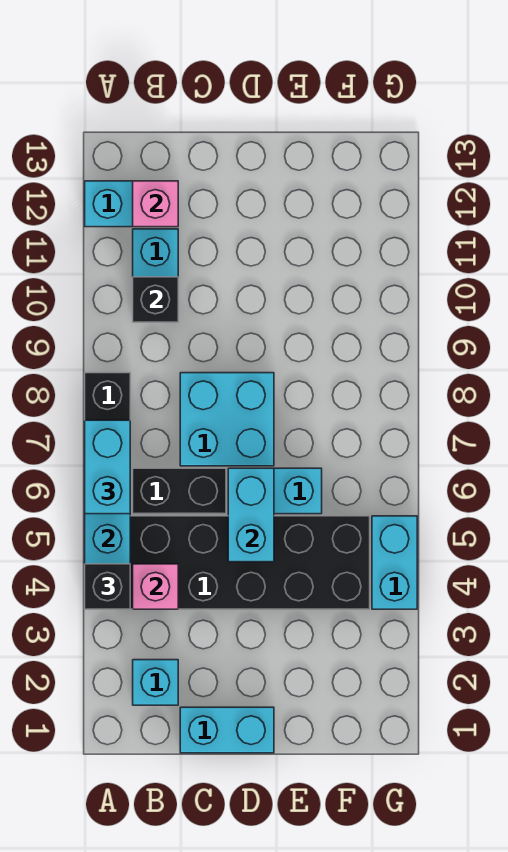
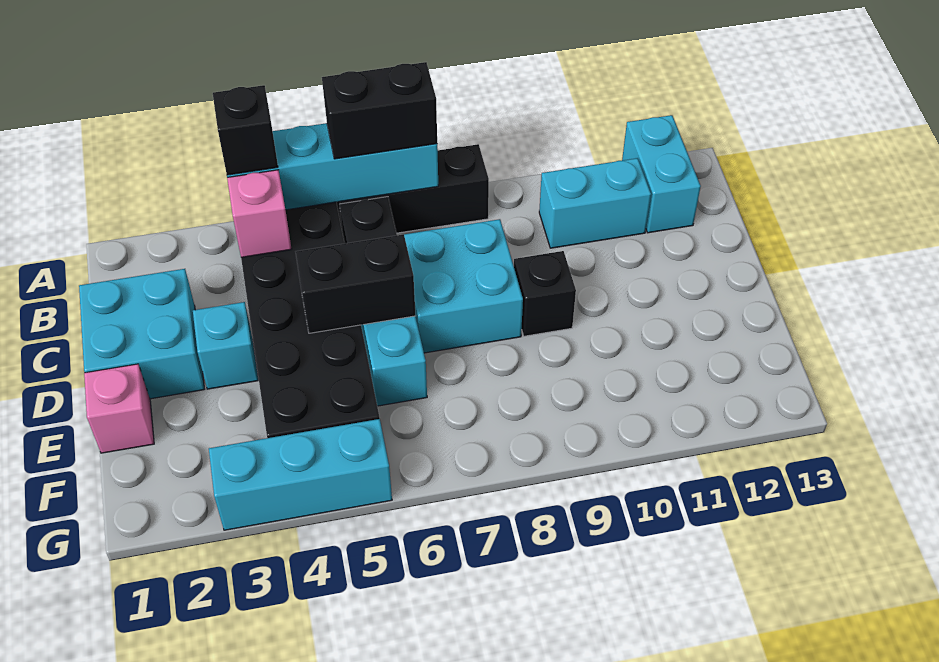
cyan brick A6:A7 level 3 -> black brick A6:A7 level 3
cyan brick B2 level 1 -> cyan brick D3 level 1
black brick B10 level 2 -> black brick D9 level 1
pink brick B12 level 2 -> pink brick E1 level 1
cyan brick C1:D1 level 1 -> cyan brick C1:D2 level 1
cyan brick D5:D6 level 2 -> black brick D5:D6 level 2
cyan brick G4:G5 level 1 -> cyan brick G3:G5 level 1

